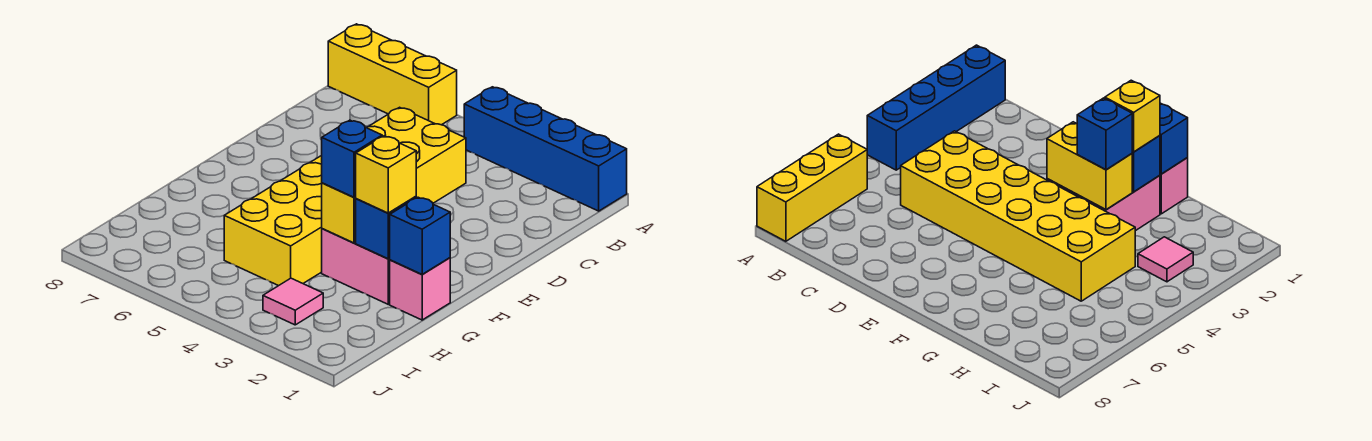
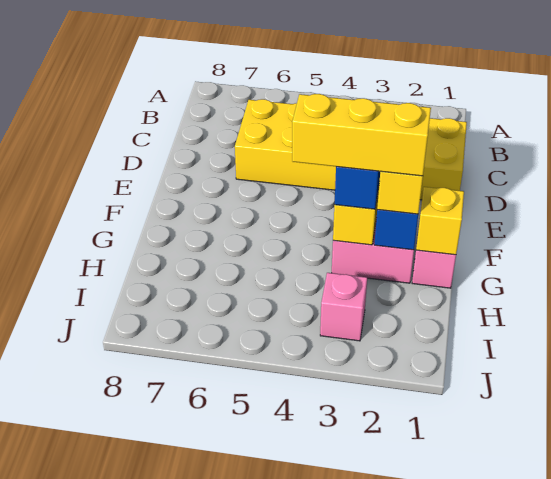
blue brick A1:A4 level 1 -> none
yellow brick A6:A8 level 1 -> yellow brick G2:G4 level 4
yellow brick C4:H5 level 1 -> yellow brick C1:D6 level 1
blue brick G1 level 2 -> yellow brick G1 level 2
pink tile I3 level 1 -> pink brick I3 level 1

